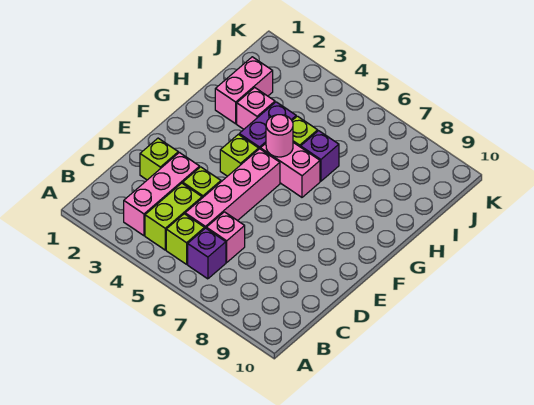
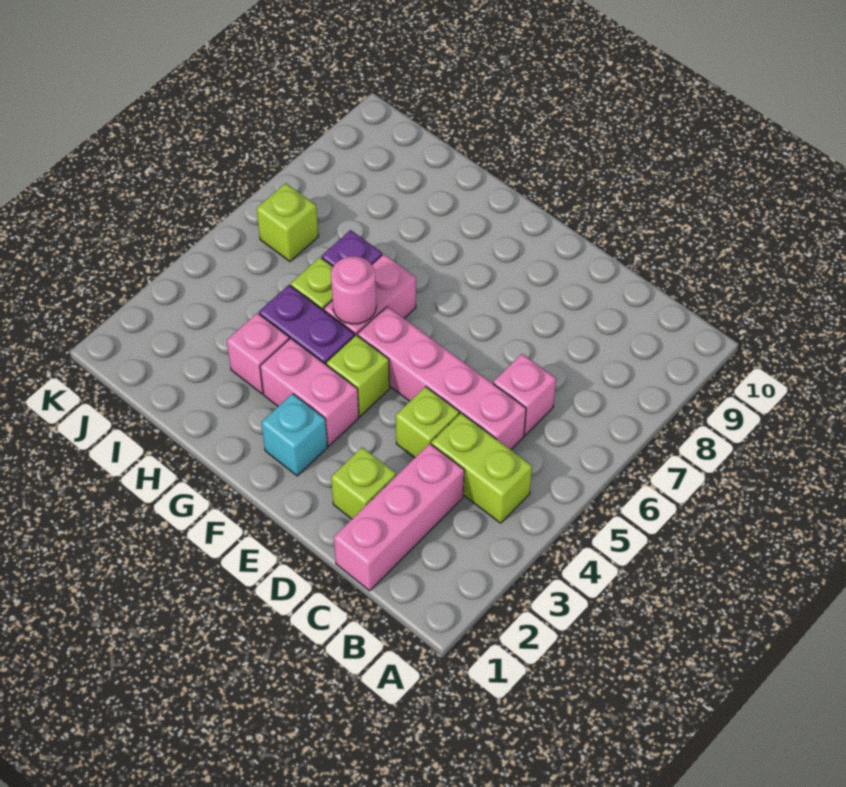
pink brick B3:D3 level 1 -> pink brick C1:C3 level 1
lime brick B5 level 1 -> lime brick J6 level 1
purple brick B6 level 1 -> none
none -> cyan brick F2 level 1
pink brick H2:I2 level 1 -> pink brick F3:G3 level 1

